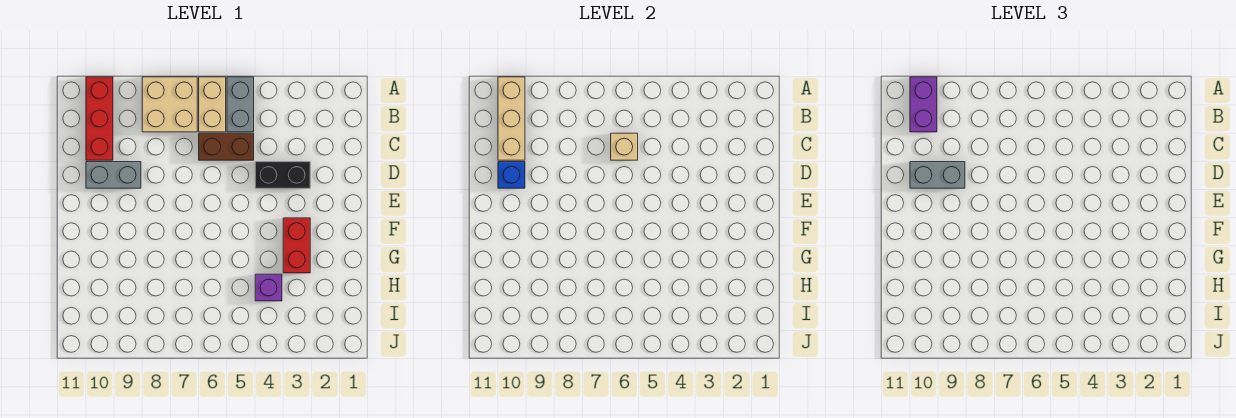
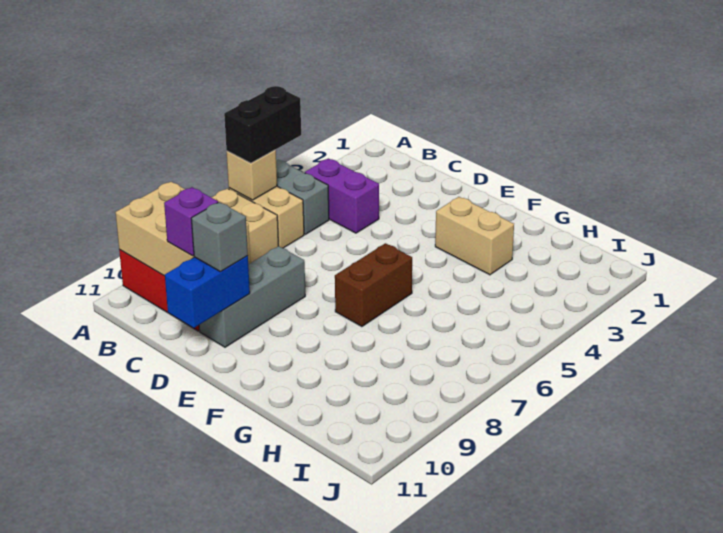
tan brick A10:C10 level 2 -> tan brick A9:C10 level 2
purple brick A10:B10 level 3 -> purple brick B4:C4 level 1
brown brick C5:C6 level 1 -> brown brick F6:F7 level 1
tan brick C6 level 2 -> tan brick A6 level 2
black brick D3:D4 level 1 -> black brick A5:A6 level 3
grey brick D9:D10 level 1 -> grey brick D8:D10 level 1
grey brick D9:D10 level 3 -> grey brick D10 level 3
blue brick D10 level 2 -> blue brick D10:D11 level 2
red brick F3:G3 level 1 -> tan brick F3:G3 level 1
purple brick H4 level 1 -> purple brick C10 level 3

